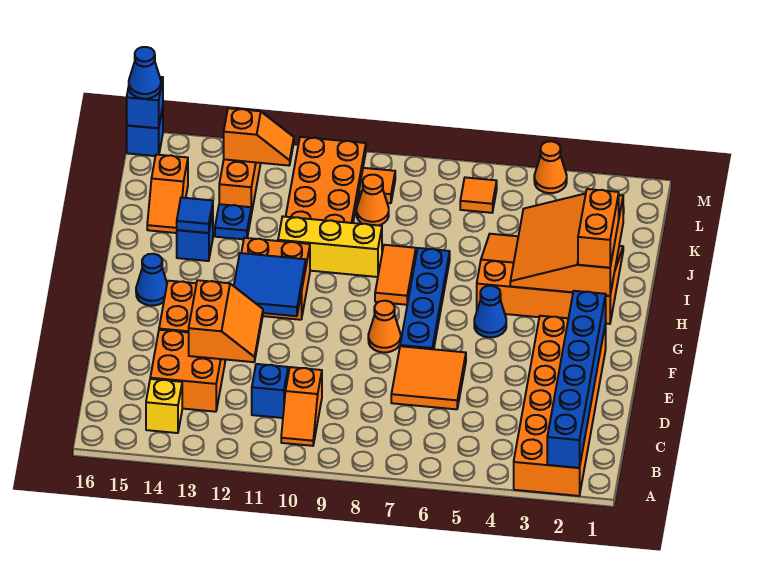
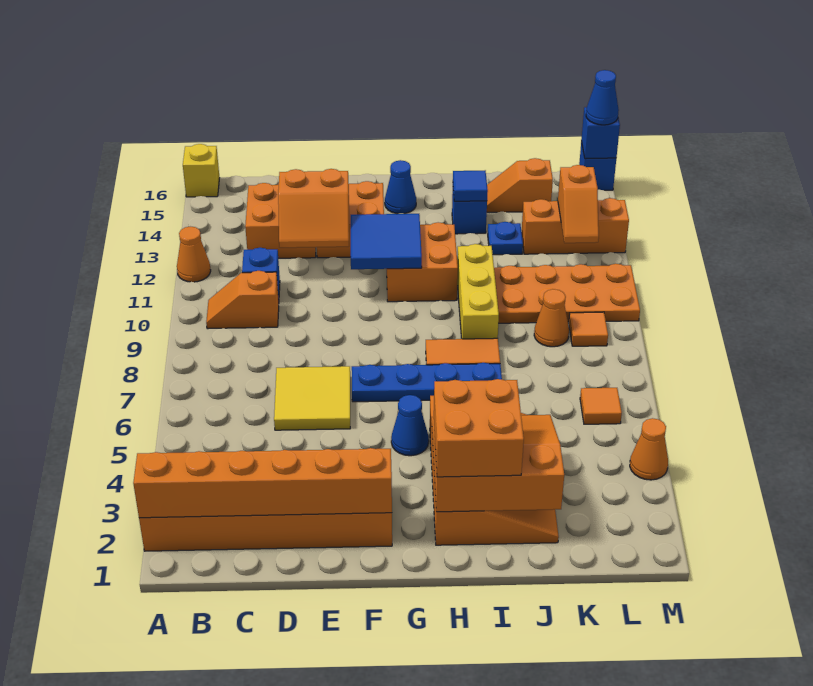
blue brick A2:F2 level 2 -> orange brick A2:F2 level 2
yellow brick B14 level 1 -> yellow brick A16 level 1
orange tile D6:E7 level 1 -> yellow tile D6:E7 level 1
orange cone F8 level 1 -> orange cone A12 level 1
orange brick H2:I2 level 3 -> orange brick H2:I3 level 3

